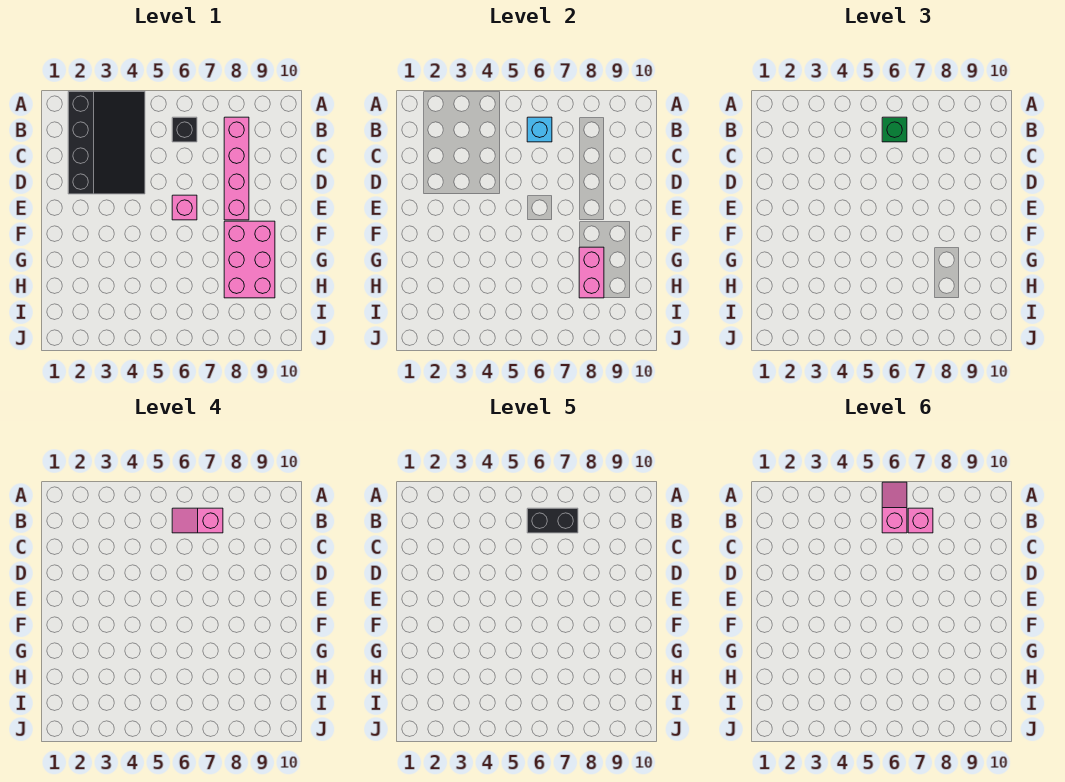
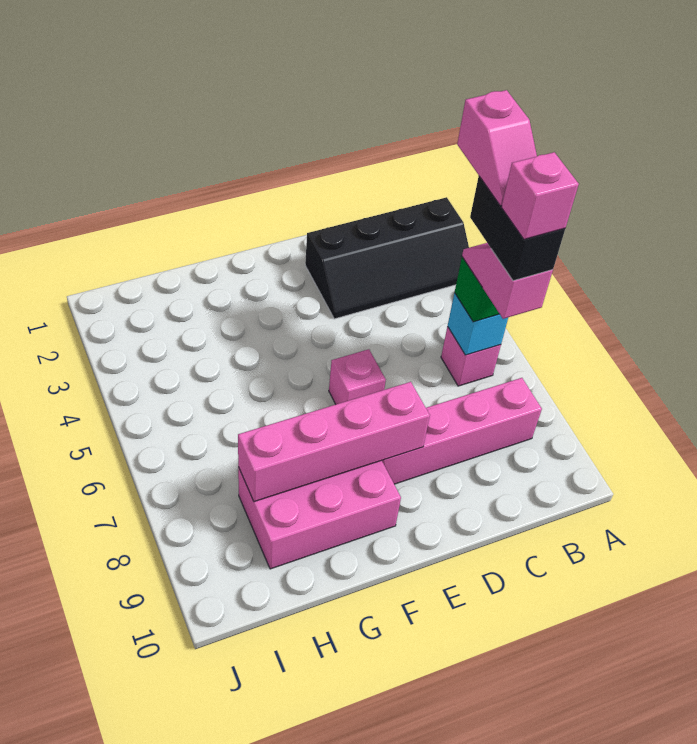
black slope A2:D4 level 1 top 2 -> black slope A2:D3 level 1 top 2
pink slope A6:B6 level 6 top B -> pink slope B5:B6 level 6 top 5
black brick B6 level 1 -> pink brick B6 level 1
pink brick G8:H8 level 2 -> pink brick E8:H8 level 2

